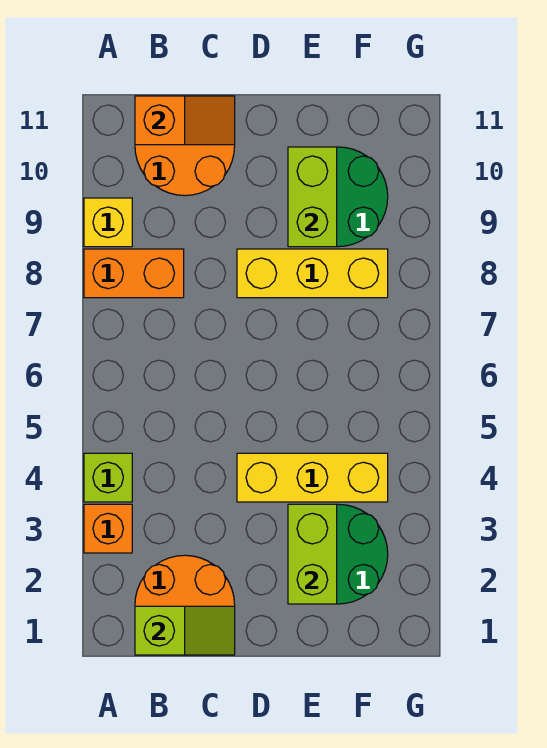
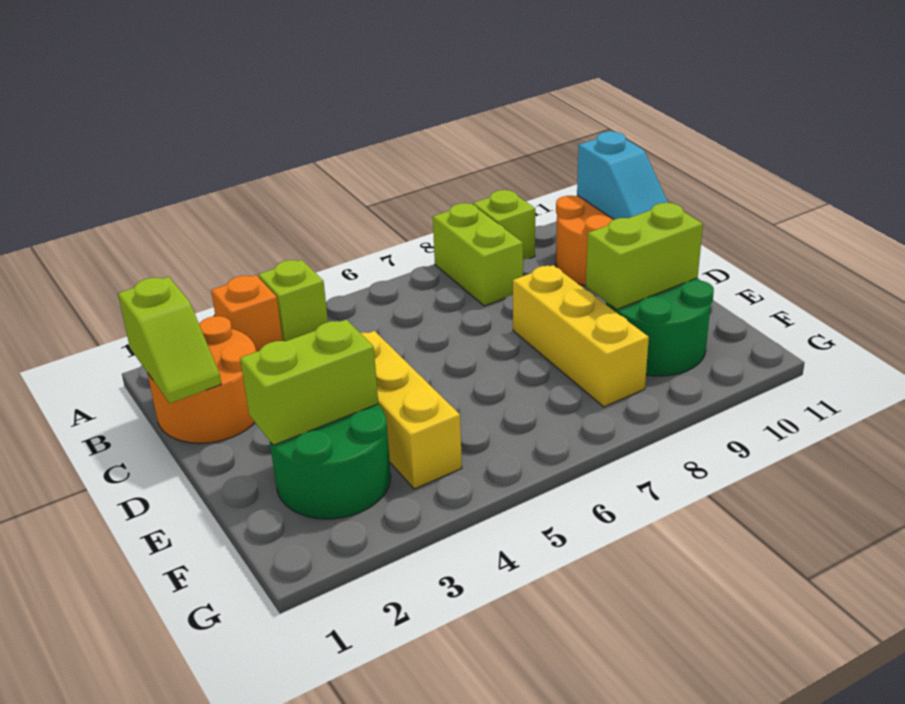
orange brick A8:B8 level 1 -> lime brick A8:B8 level 1
yellow brick A9 level 1 -> lime brick A9 level 1
orange slope B11:C11 level 2 top B -> cyan slope B11:C11 level 2 top B

